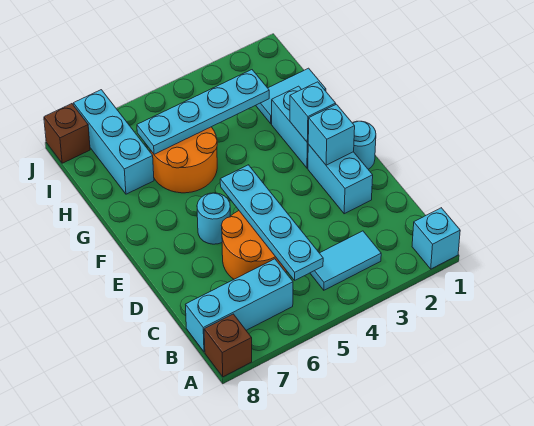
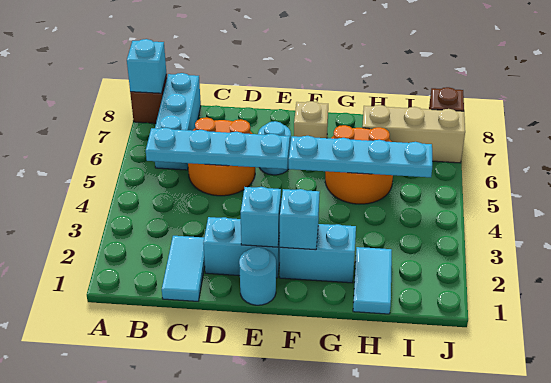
cyan brick A1 level 1 -> cyan brick A8 level 2
cyan tile B3:B4 level 1 -> cyan tile C1:C2 level 1
none -> tan brick F7 level 1
cyan plate H3:H6 level 2 -> cyan plate F5:I5 level 2
cyan brick H7:J7 level 1 -> tan brick H7:J7 level 1

